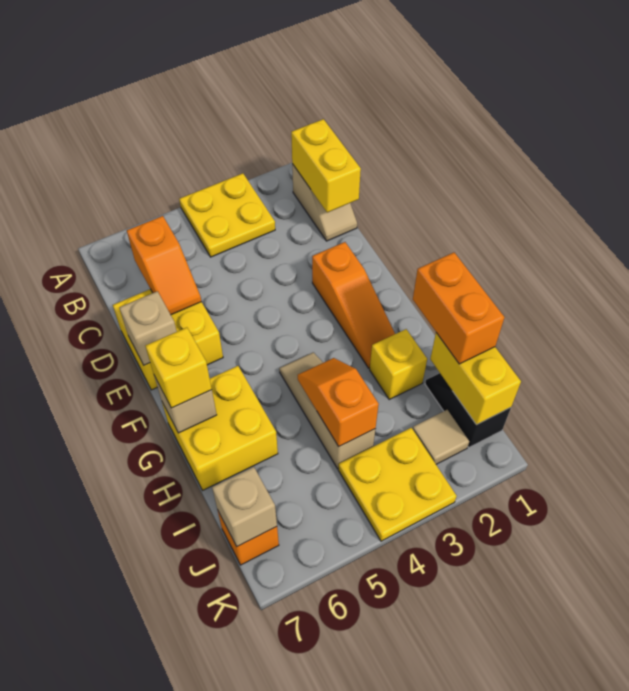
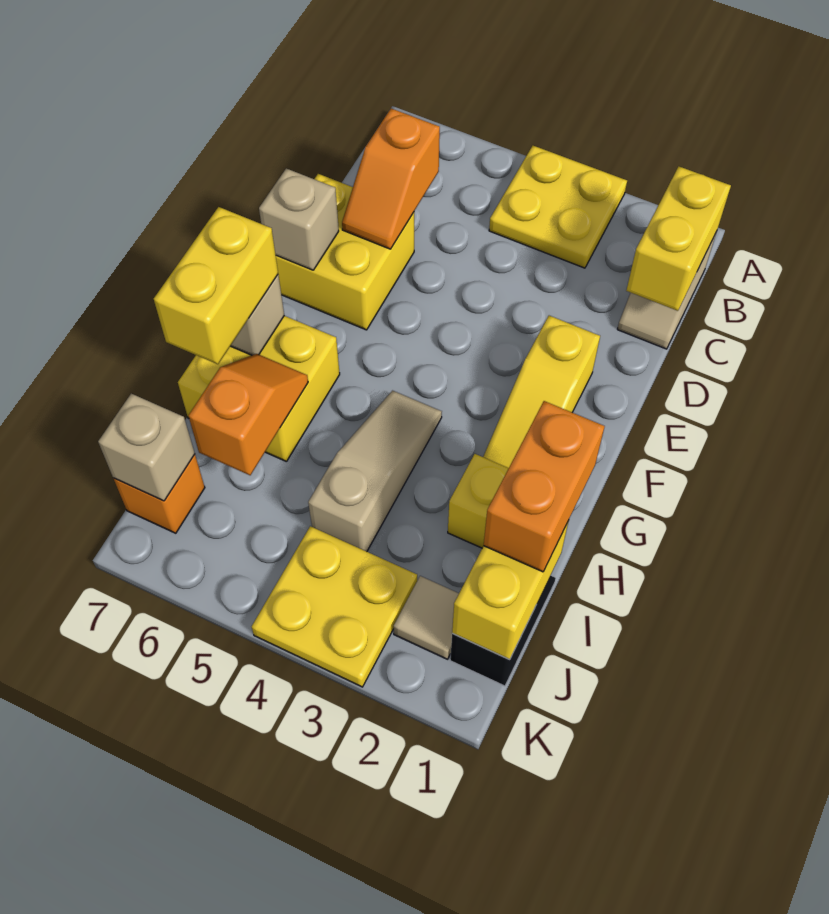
orange slope E2:G2 level 1 top E -> yellow slope E2:G2 level 1 top E
yellow brick G7 level 3 -> yellow brick G7:H7 level 3
orange slope H4:I4 level 2 top I -> orange slope H6:I6 level 2 top I

